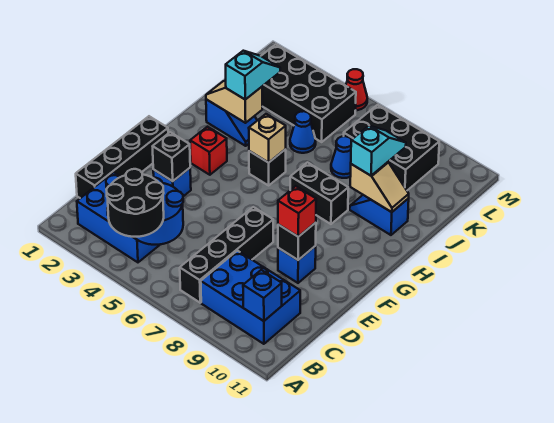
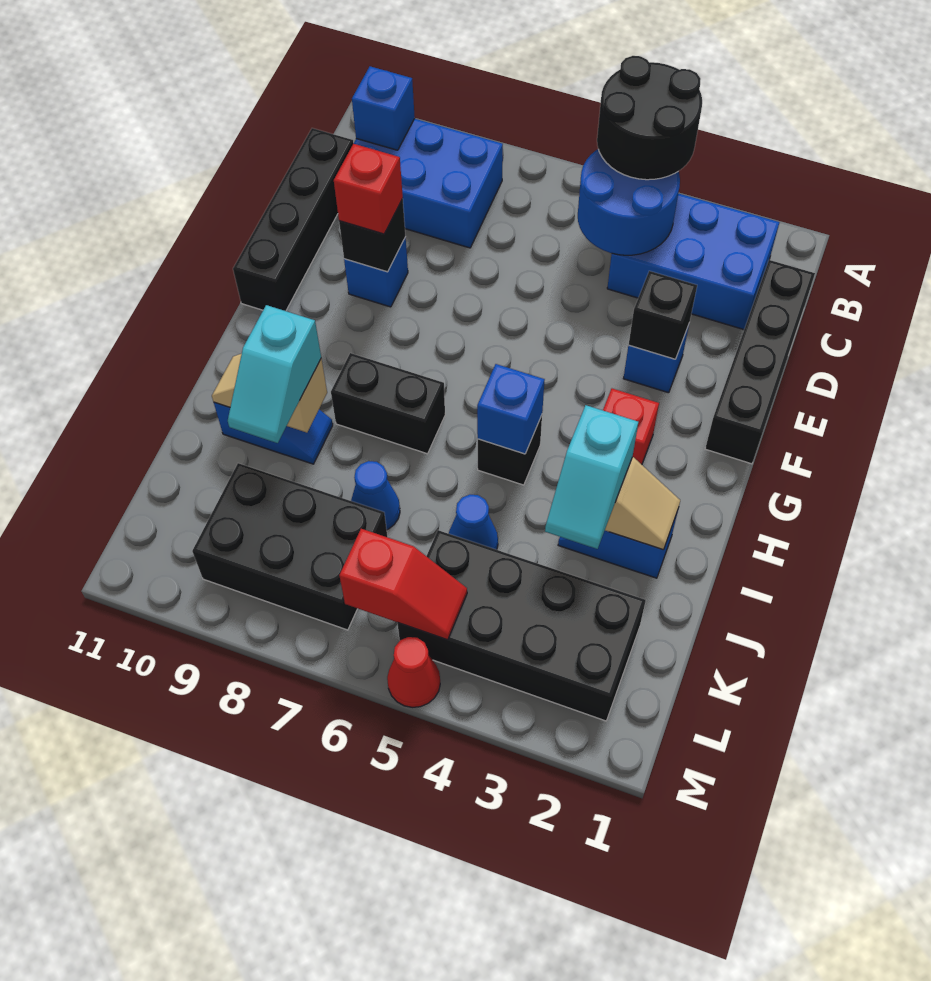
black brick B7:E7 level 1 -> black brick C11:F11 level 1
tan brick H5 level 2 -> blue brick H5 level 2
none -> red slope L5:L6 level 2 top 6

